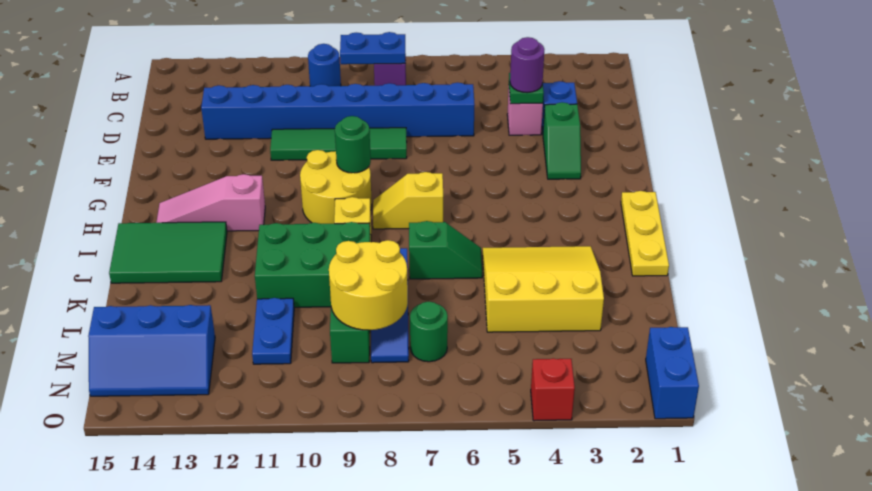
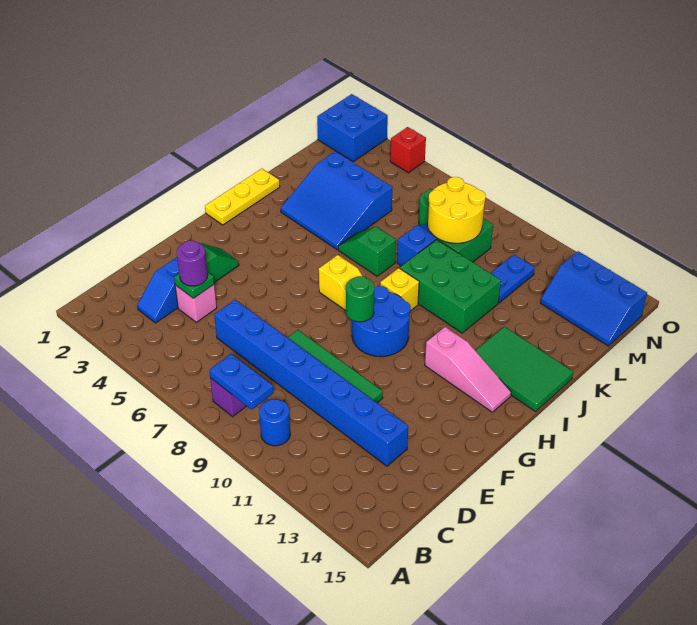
yellow round brick G9:H10 level 1 -> blue round brick G9:H10 level 1
yellow slope J3:L5 level 1 top L -> blue slope J3:L5 level 1 top L
blue slope M13:N15 level 1 top M -> blue slope M13:N15 level 1 top N
blue brick N1:O1 level 1 -> blue brick N1:O2 level 1

